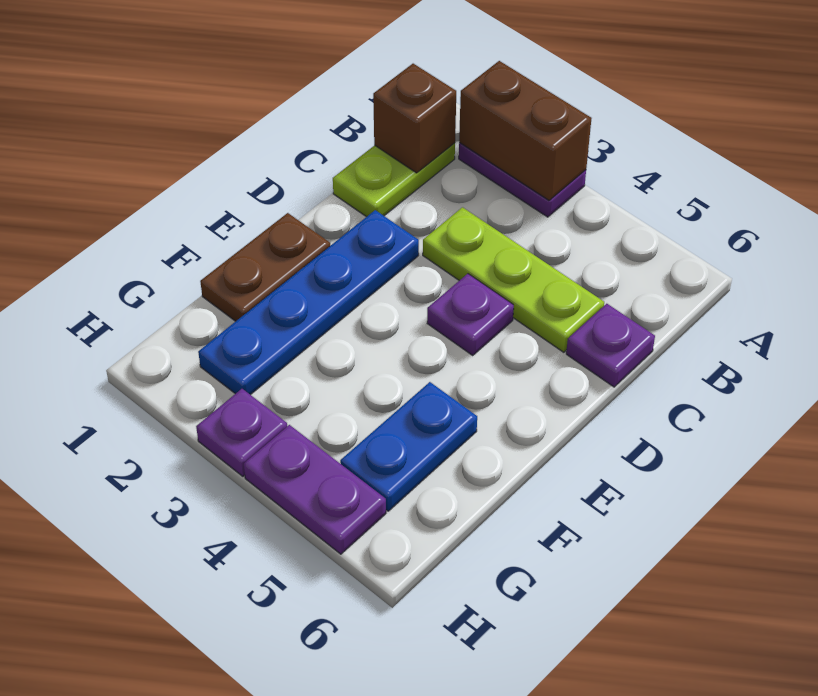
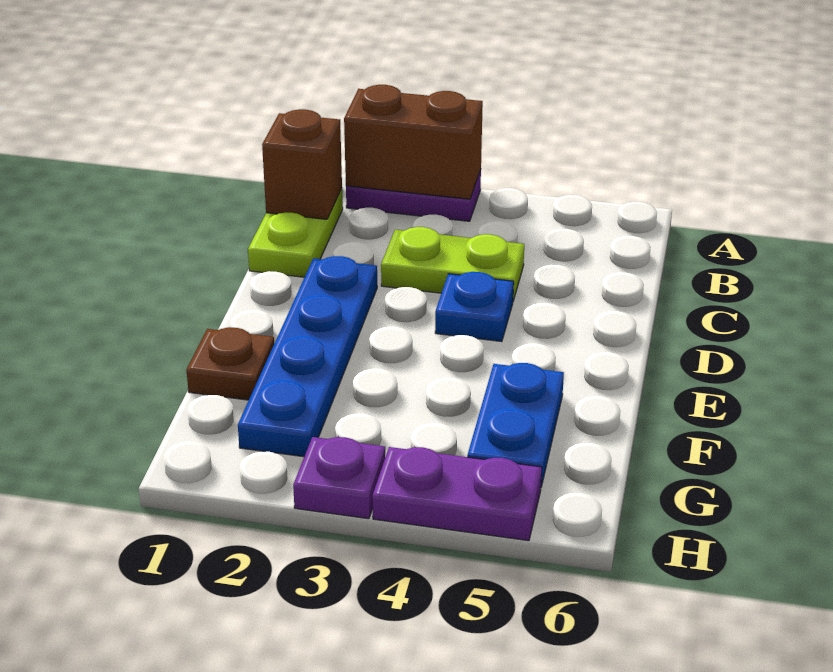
lime plate C3:C5 level 1 -> lime plate C3:C4 level 1
purple plate C6 level 1 -> none
purple plate D4 level 1 -> blue plate D4 level 1
brown plate E1:F1 level 1 -> brown plate F1 level 1

